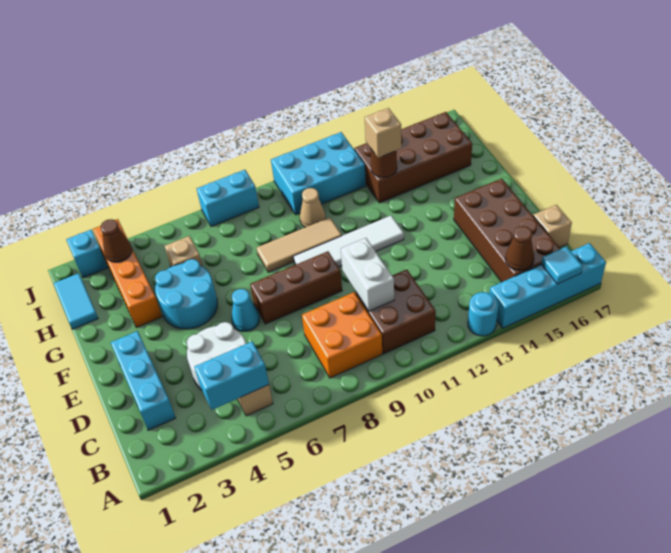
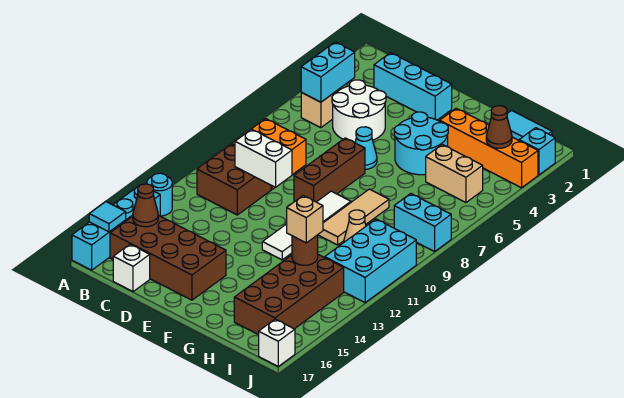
tan brick C17 level 1 -> white brick C17 level 1
tan brick H5 level 1 -> tan brick H5:I5 level 1
cyan brick J7:J8 level 1 -> cyan brick I8:J8 level 1
none -> white brick J17 level 1

